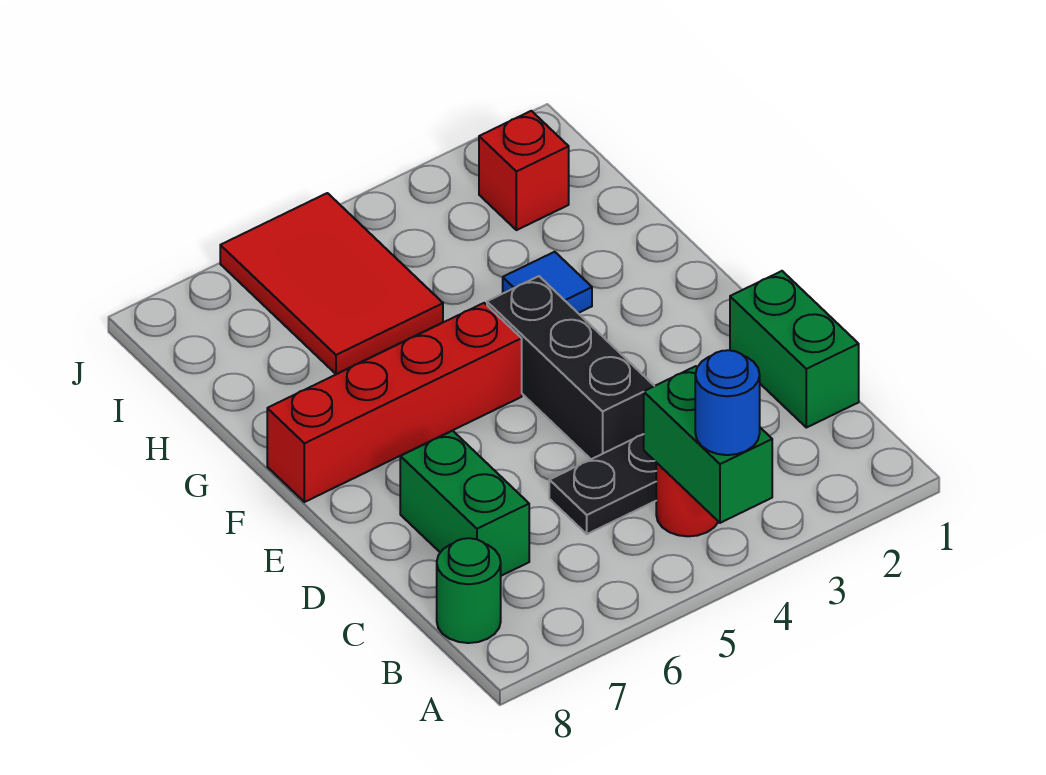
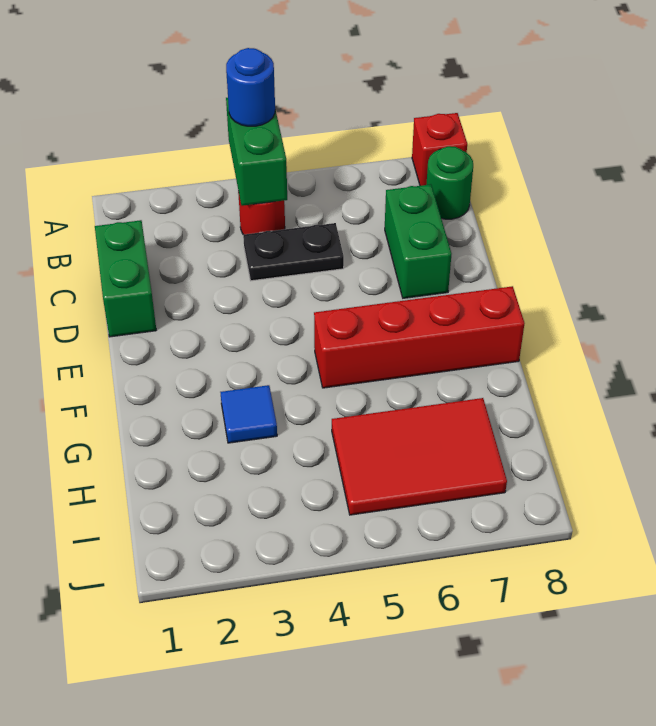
black brick D4:F4 level 1 -> none
red tile H5:J6 level 1 -> red tile H5:I7 level 1
red brick I2 level 1 -> red brick A8 level 1

